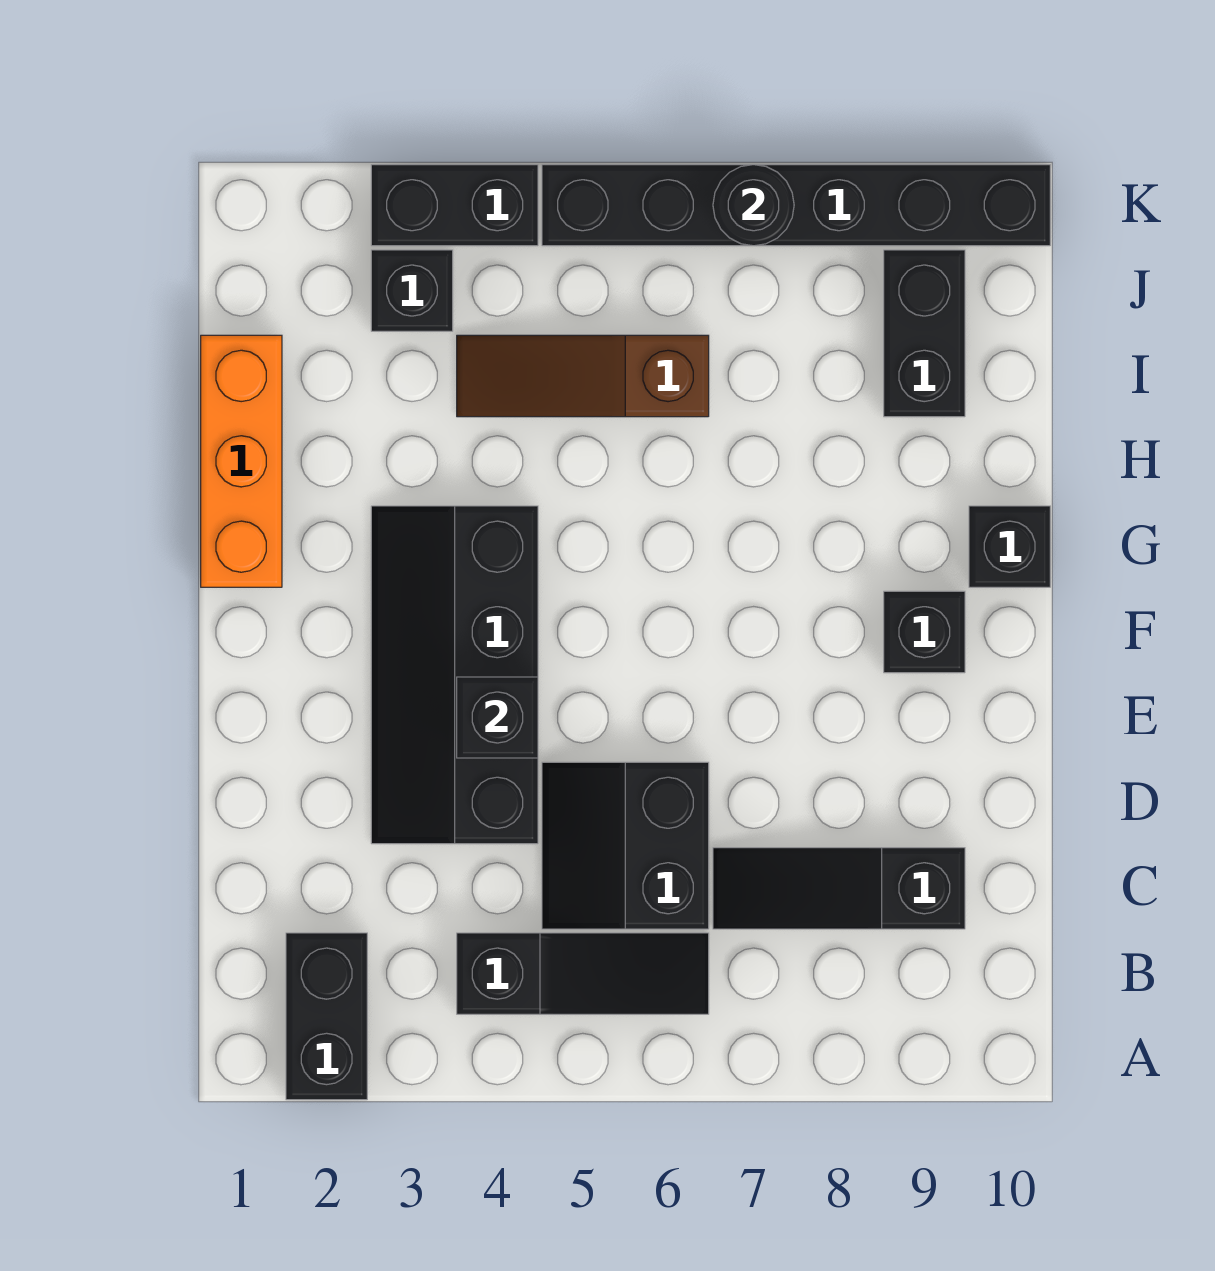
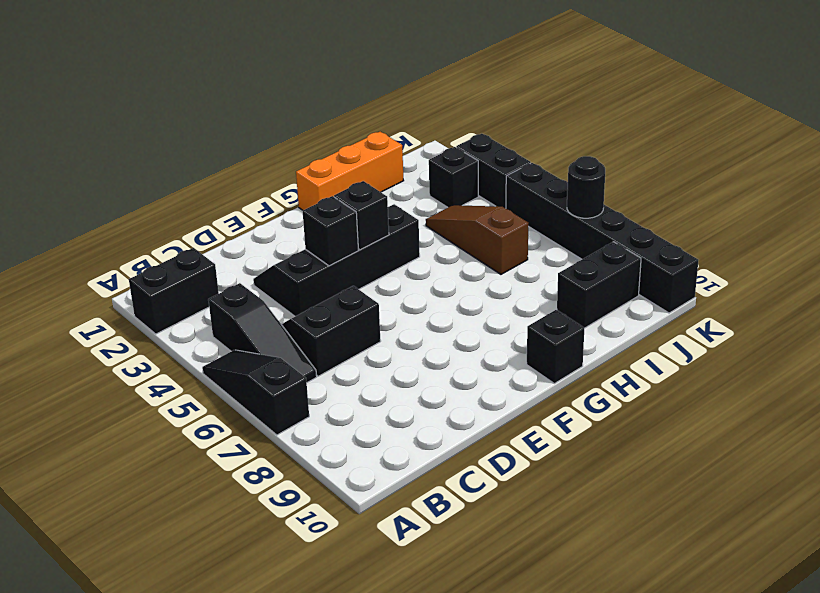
black slope C7:C9 level 1 top 9 -> black slope A5:A7 level 1 top 7
black brick F9 level 1 -> black brick F4 level 2

